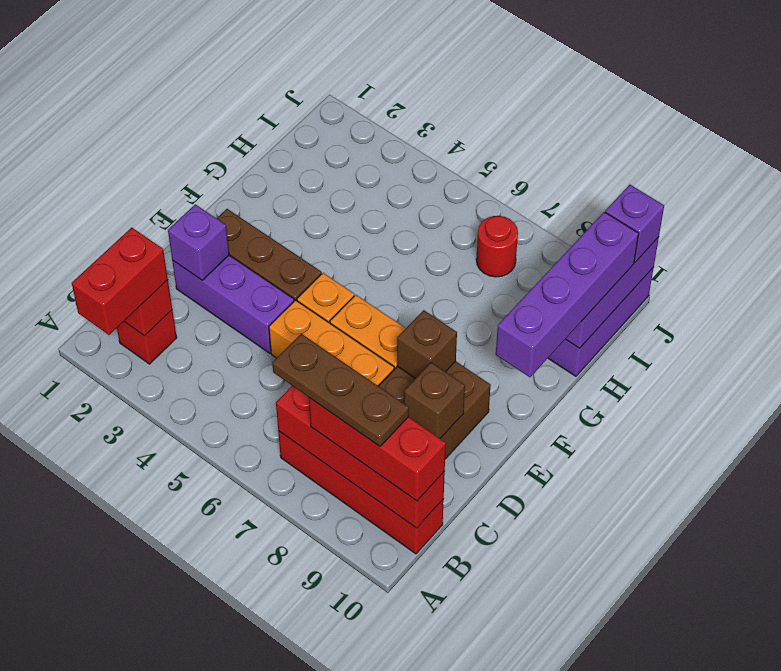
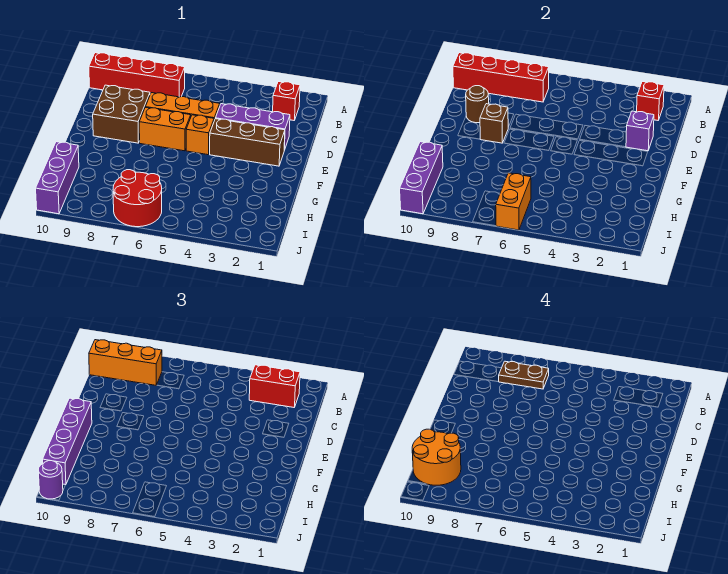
red brick A2:B2 level 3 -> red brick B2:B3 level 3
brown plate B7:B9 level 4 -> brown plate B7:B8 level 4
red brick B8:B10 level 3 -> orange brick B8:B10 level 3
brown brick D9 level 2 -> brown round brick D9 level 2
none -> orange round brick H9:I10 level 4
none -> orange brick I6:J6 level 2
red round brick I7 level 1 -> red round brick I6:J7 level 1
purple brick J10 level 3 -> purple round brick J10 level 3

